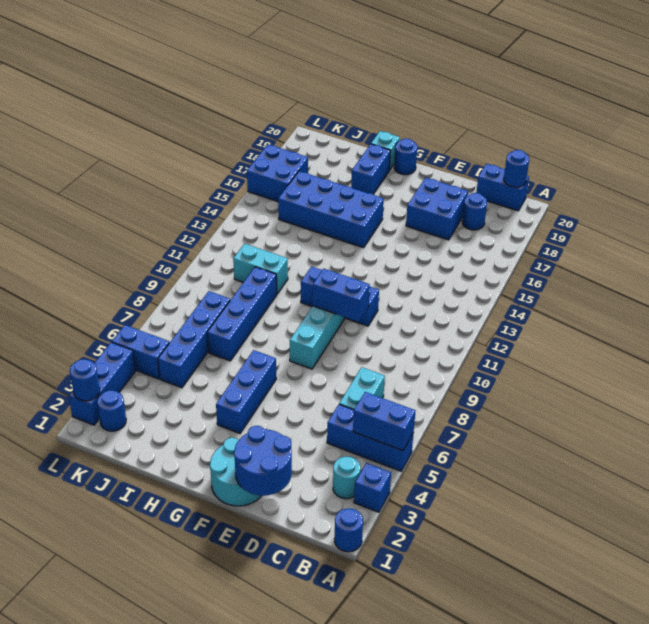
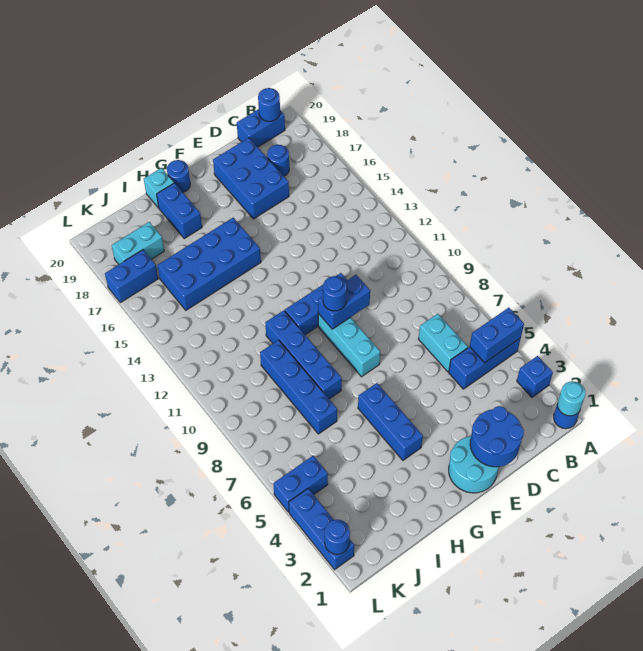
cyan round brick B3 level 1 -> cyan round brick A1 level 2
blue brick D17:E18 level 1 -> blue brick D17:E19 level 1
cyan brick I11:J11 level 1 -> cyan brick J18:K18 level 1
blue brick J5:J8 level 1 -> blue brick H8:H11 level 1
blue round brick K2 level 1 -> blue round brick F10 level 3
blue brick K16:L17 level 1 -> blue brick K17:L17 level 1

